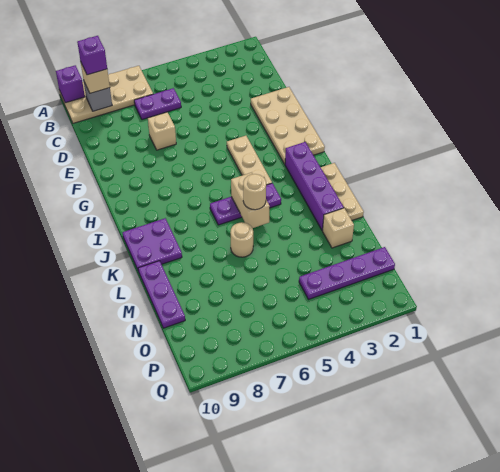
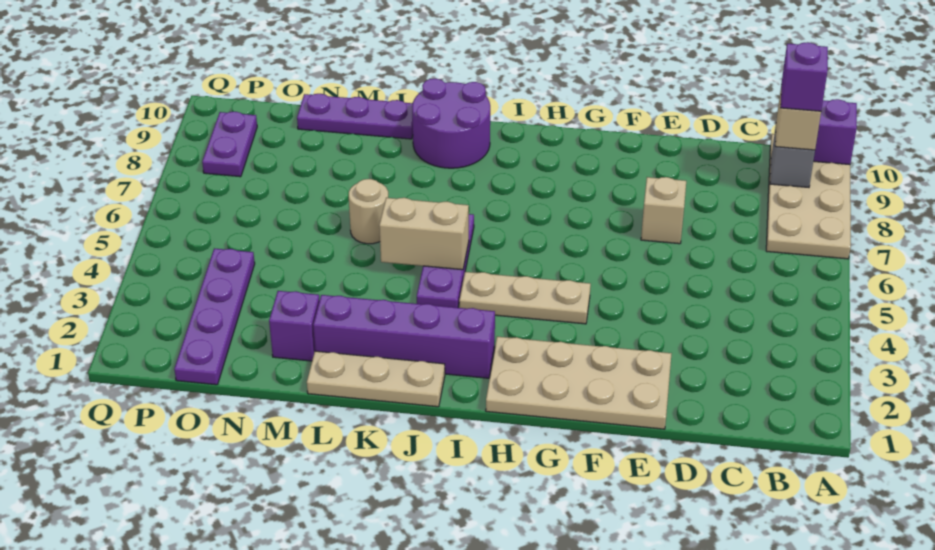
purple plate C6:C7 level 1 -> purple plate P8:P9 level 1
purple plate J9:K10 level 1 -> purple round brick J9:K10 level 1
tan round brick K5 level 3 -> none
tan brick M2 level 1 -> purple brick M2 level 1

